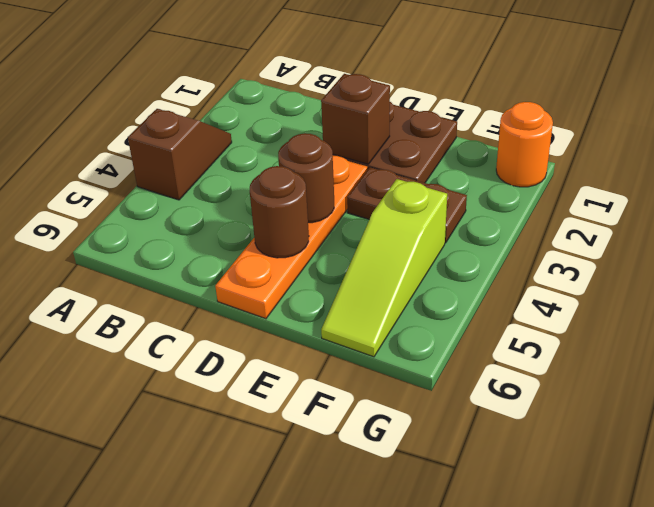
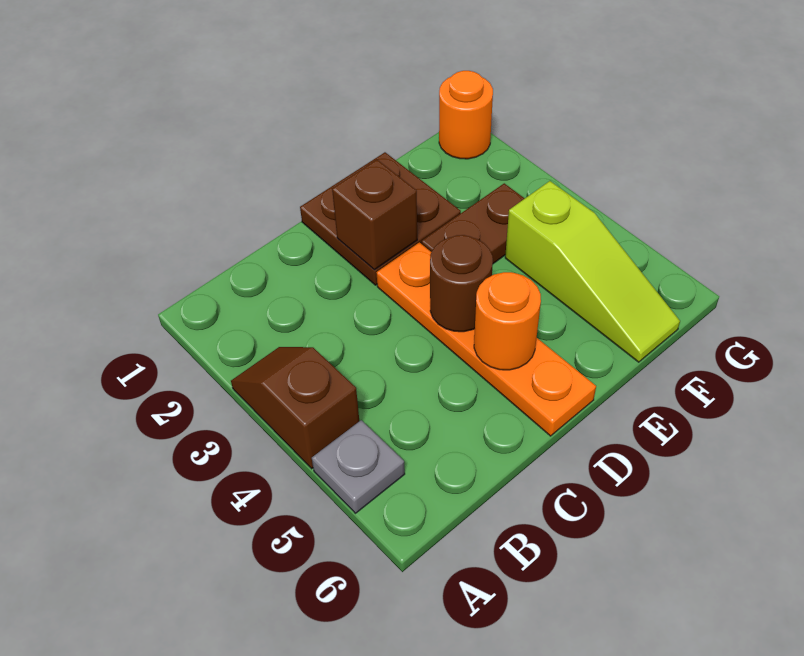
none -> grey plate A5 level 1
brown round brick D5 level 2 -> orange round brick D5 level 2

